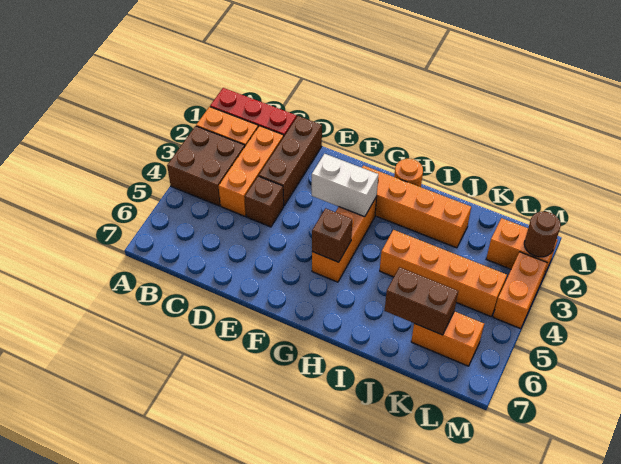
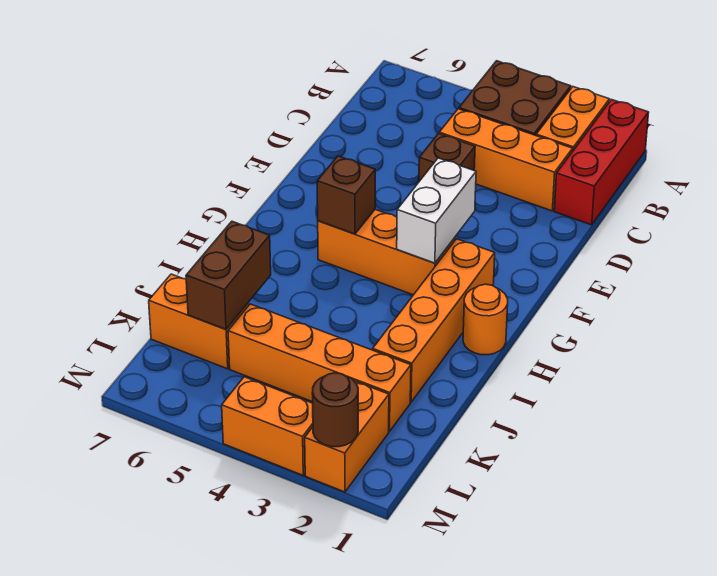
brown brick D1:D3 level 1 -> none
orange brick I4:L4 level 1 -> orange brick K2:K5 level 1
orange brick K6:L6 level 1 -> orange brick K6:K7 level 1

